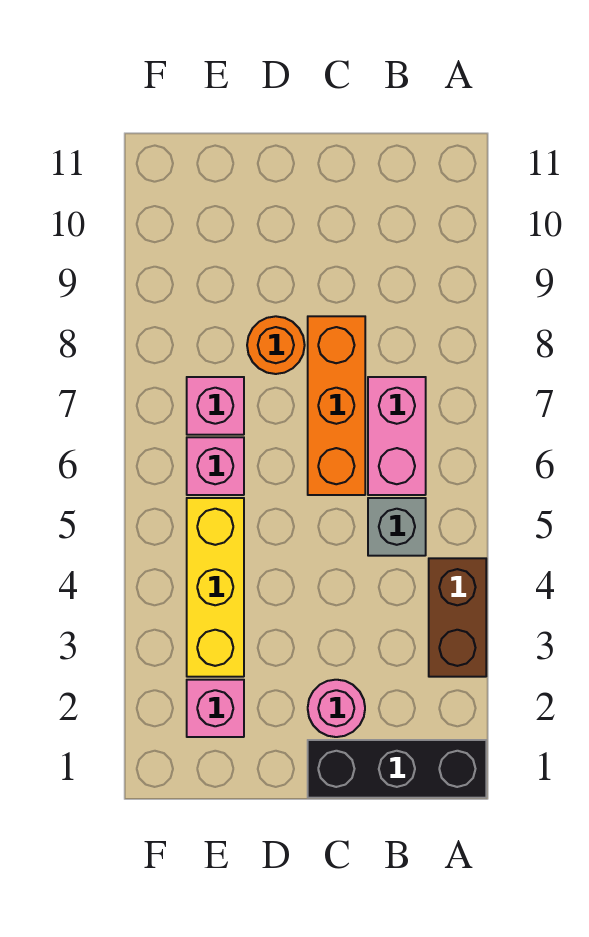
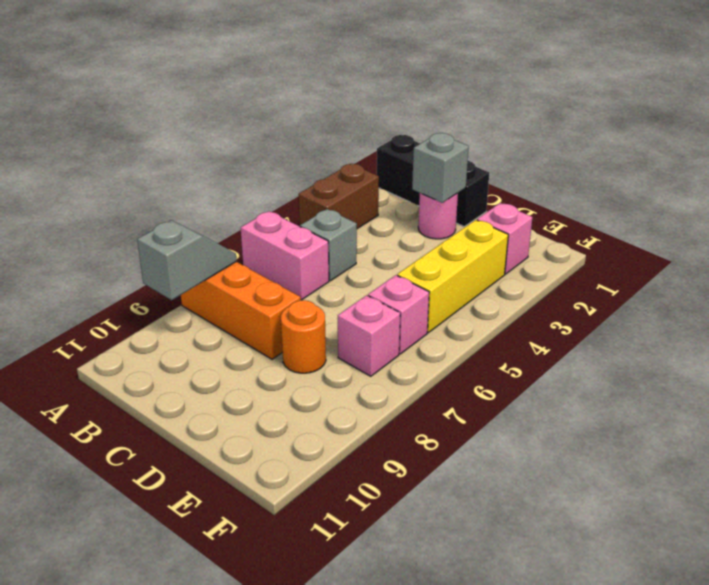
none -> grey slope A8:A9 level 2 top 9
pink brick B6:B7 level 1 -> pink brick A6:B6 level 1
none -> grey brick C2 level 2
orange brick C6:C8 level 1 -> orange brick A8:C8 level 1

